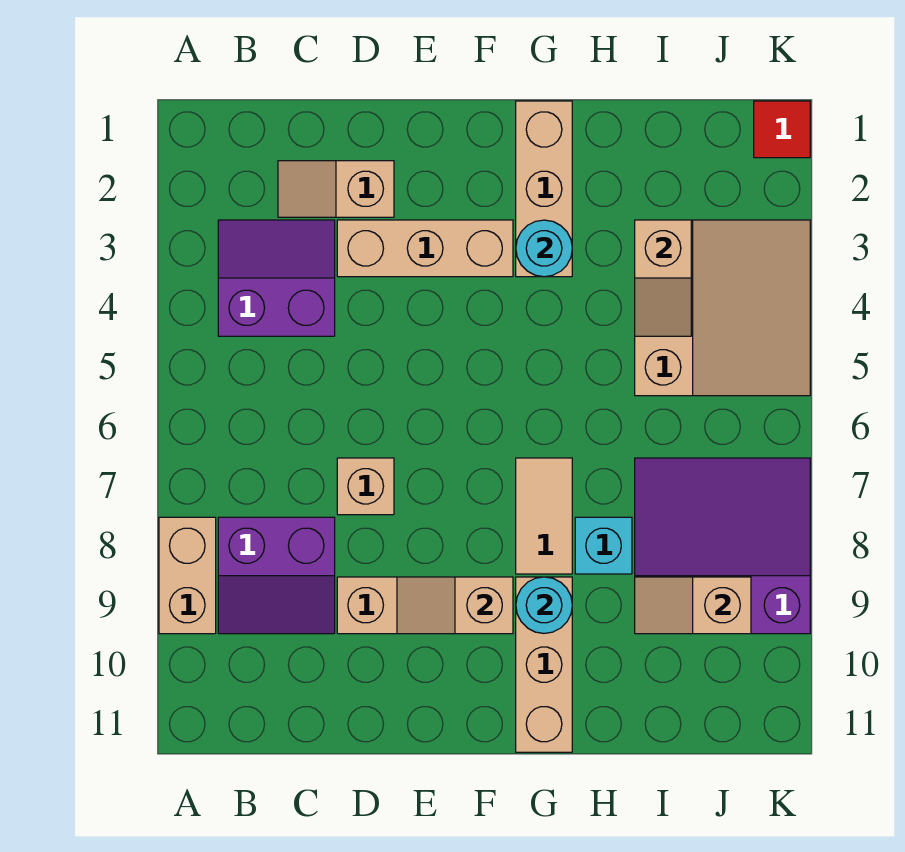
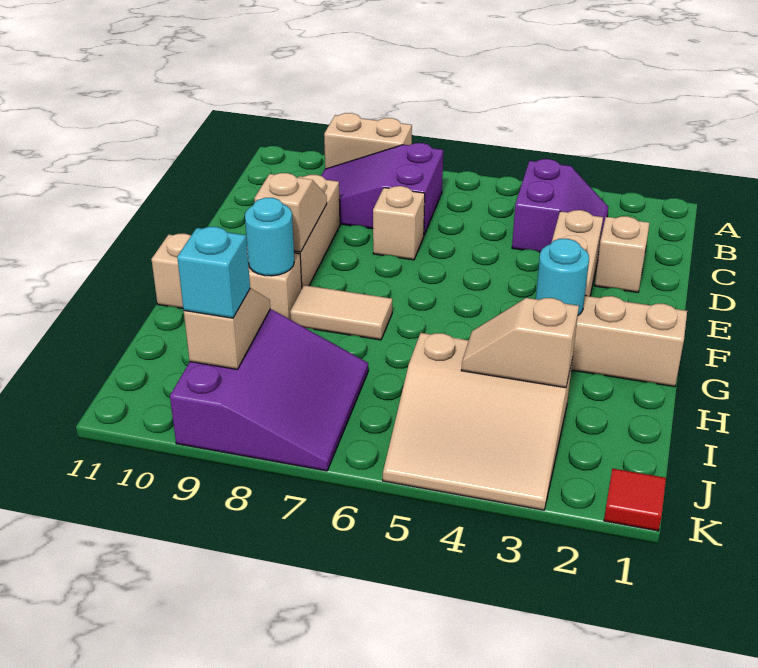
purple slope B8:C9 level 1 top 8 -> purple slope B7:C9 level 1 top 7
cyan brick H8 level 1 -> cyan brick J9 level 3

